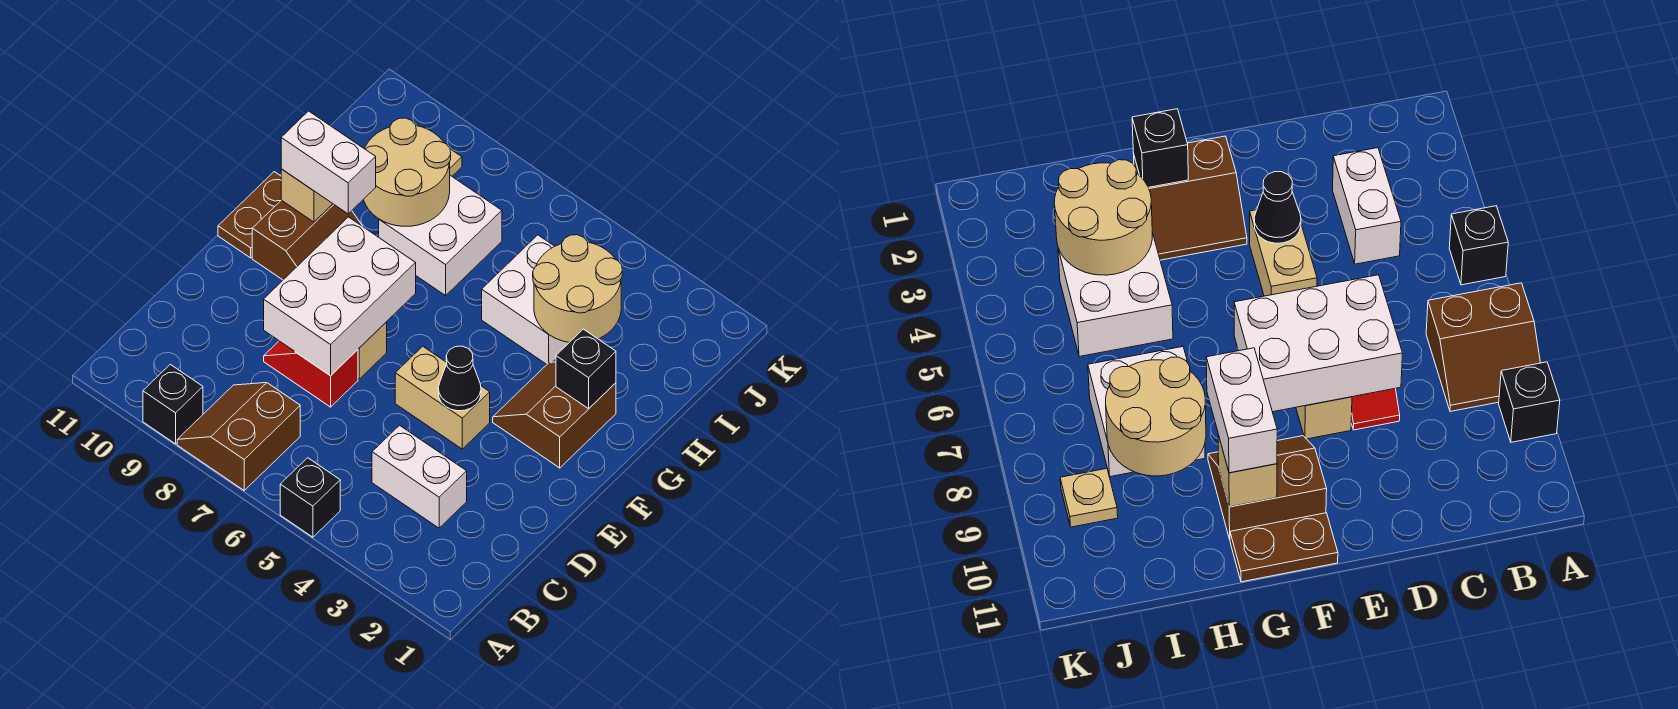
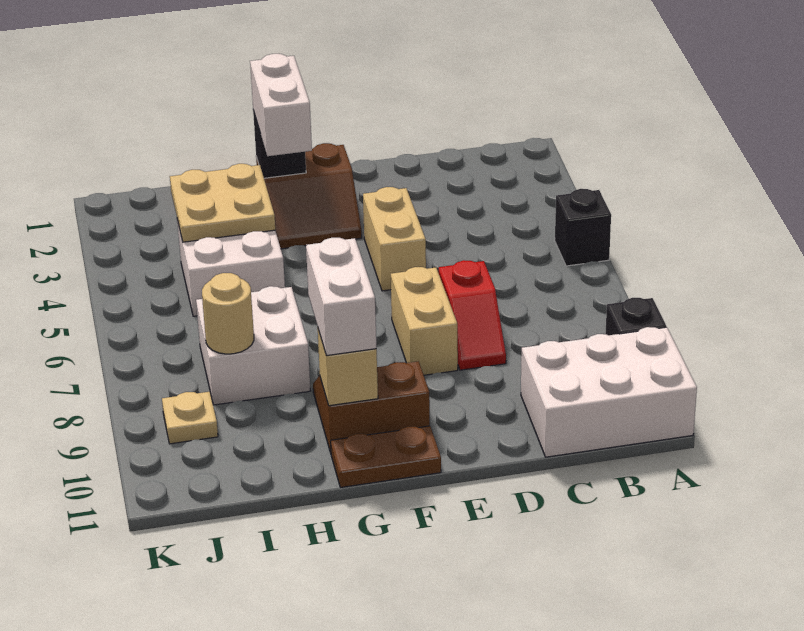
brown slope A7:B8 level 1 top 7 -> none
white brick C3:C4 level 1 -> white brick G2:G3 level 3
white brick D7:F8 level 2 -> white brick A10:C11 level 1
black cone E4 level 2 -> none
tan round brick H3:I4 level 2 -> tan plate H3:I4 level 2
tan round brick H8:I9 level 2 -> tan round brick I8 level 2

